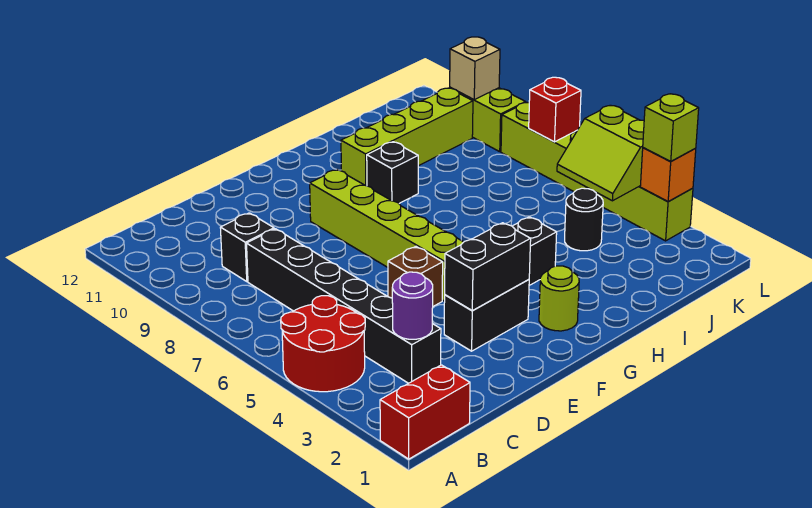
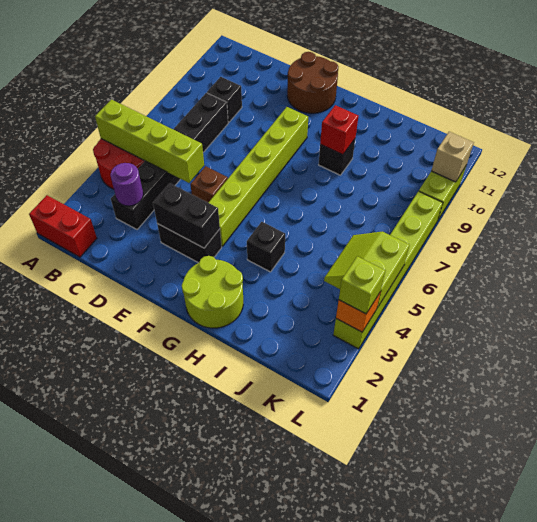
none -> brown round brick E11:F12 level 1
lime round brick G2 level 1 -> lime round brick G1:H2 level 1
lime brick H10:K10 level 1 -> lime brick A5:D5 level 2
black round brick J4 level 1 -> none
red brick L7 level 2 -> red brick H9 level 2

